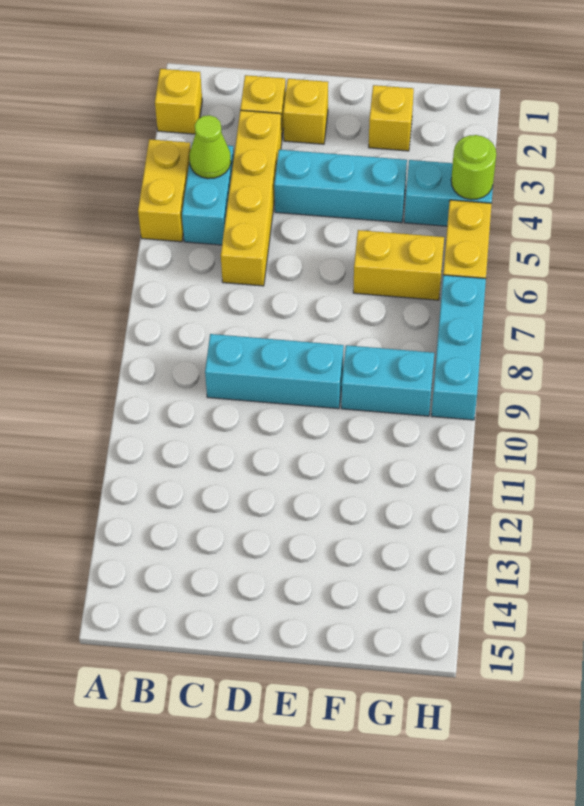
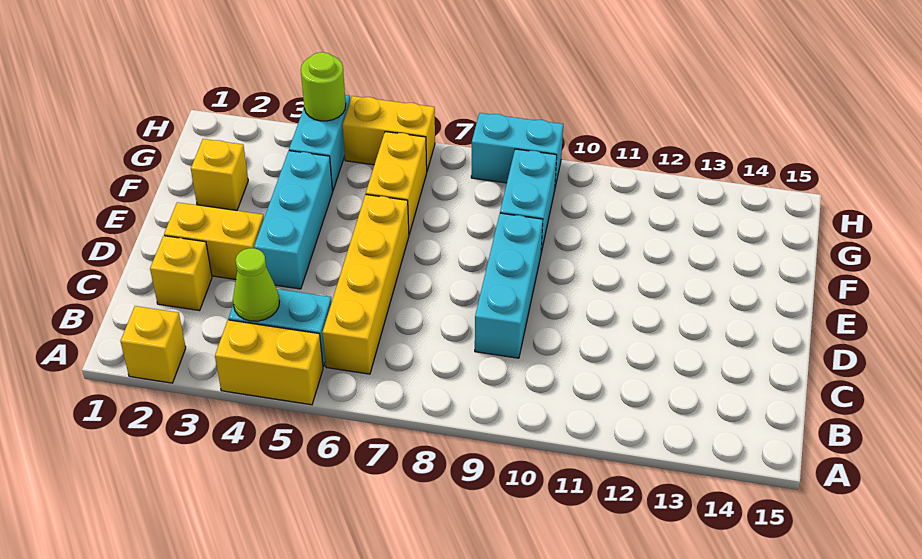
yellow brick C3:C6 level 1 -> yellow brick B6:E6 level 1
yellow brick D2 level 1 -> yellow brick D2:D3 level 1
cyan brick H7:H9 level 1 -> cyan brick H8:H9 level 1

